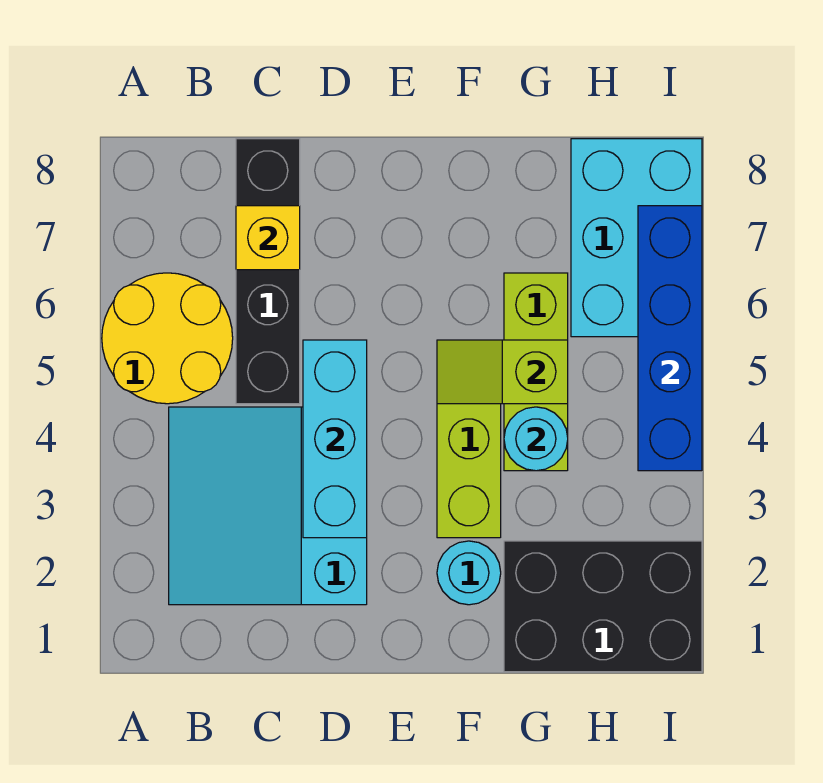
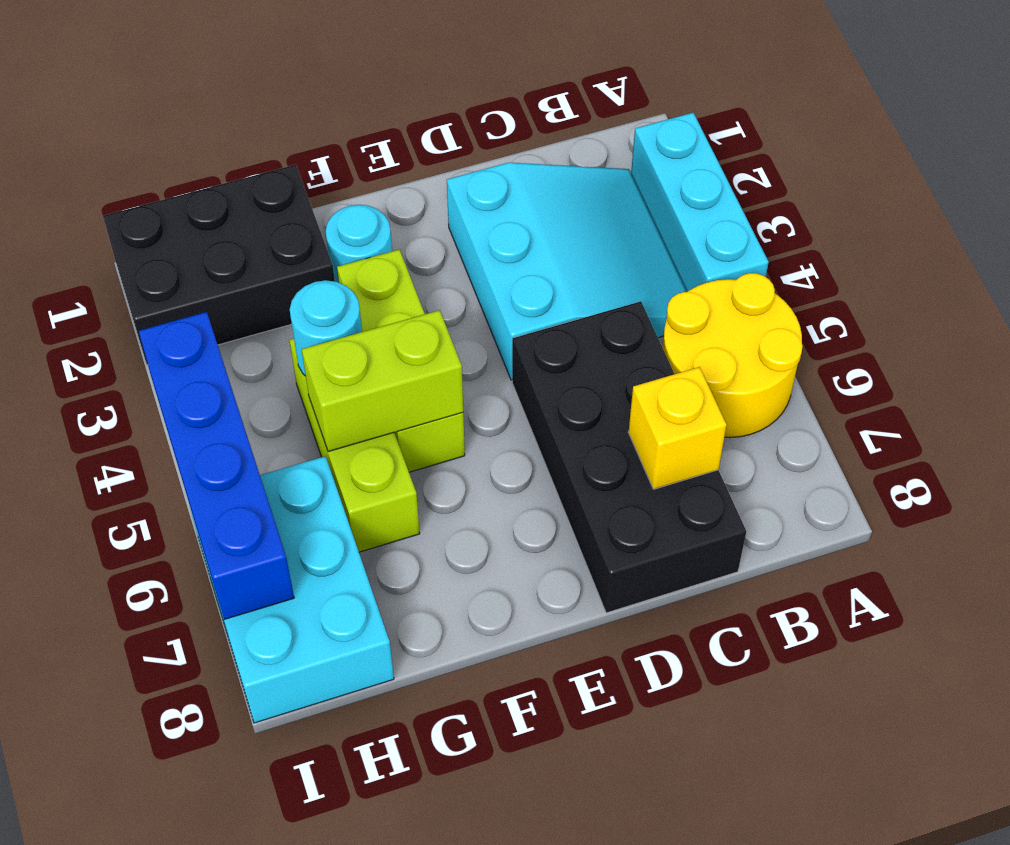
black brick C5:C8 level 1 -> black brick C5:D8 level 1
cyan brick D3:D5 level 2 -> cyan brick A2:A4 level 1
lime slope F5:G5 level 2 top G -> lime brick F5:G5 level 2

